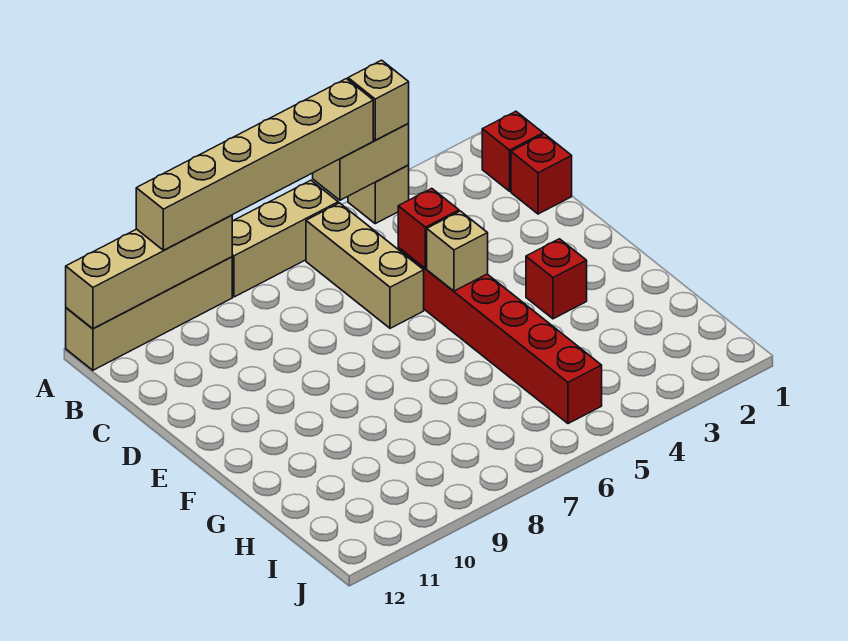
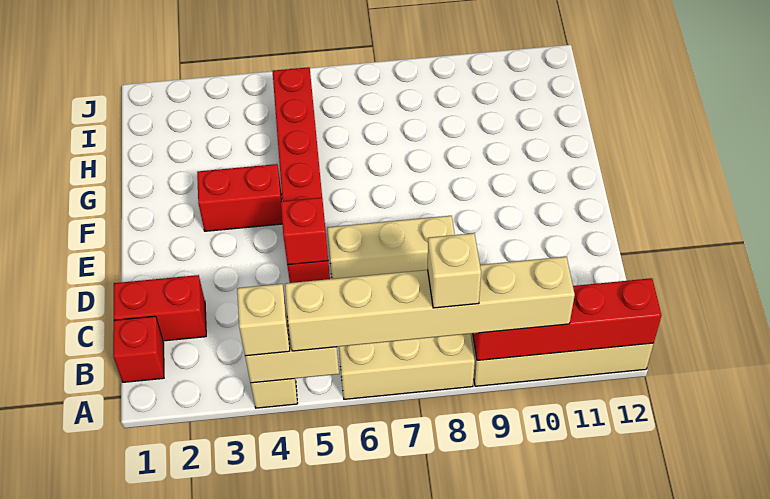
tan brick A9:A12 level 2 -> red brick A9:A12 level 2
tan brick B6:D6 level 1 -> tan brick D6:D8 level 1
red brick C1 level 1 -> red brick C1:C2 level 1
tan brick E5 level 2 -> tan brick A8 level 4
red brick F3 level 1 -> red brick F3:F4 level 1

